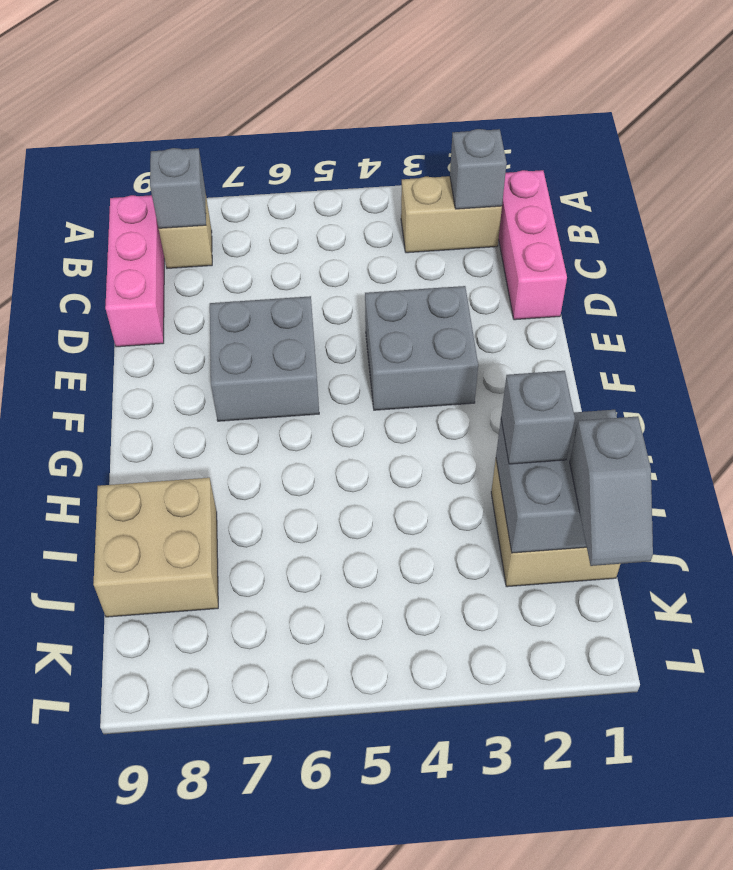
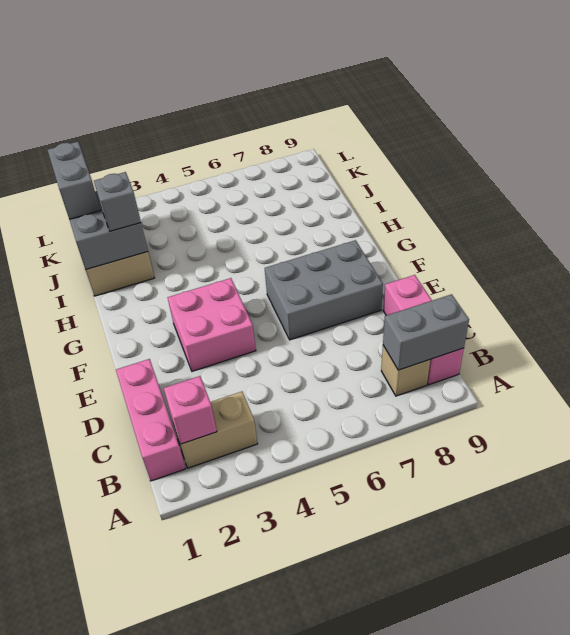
grey brick B2 level 2 -> pink brick B2 level 2
grey brick B8 level 2 -> grey brick B8:B9 level 2
grey brick E3:F4 level 1 -> pink brick E3:F4 level 1
grey brick E6:F7 level 1 -> grey brick E6:F8 level 1
tan brick I8:J9 level 1 -> none
grey slope J1:K1 level 3 top J -> grey brick J1:K1 level 3

